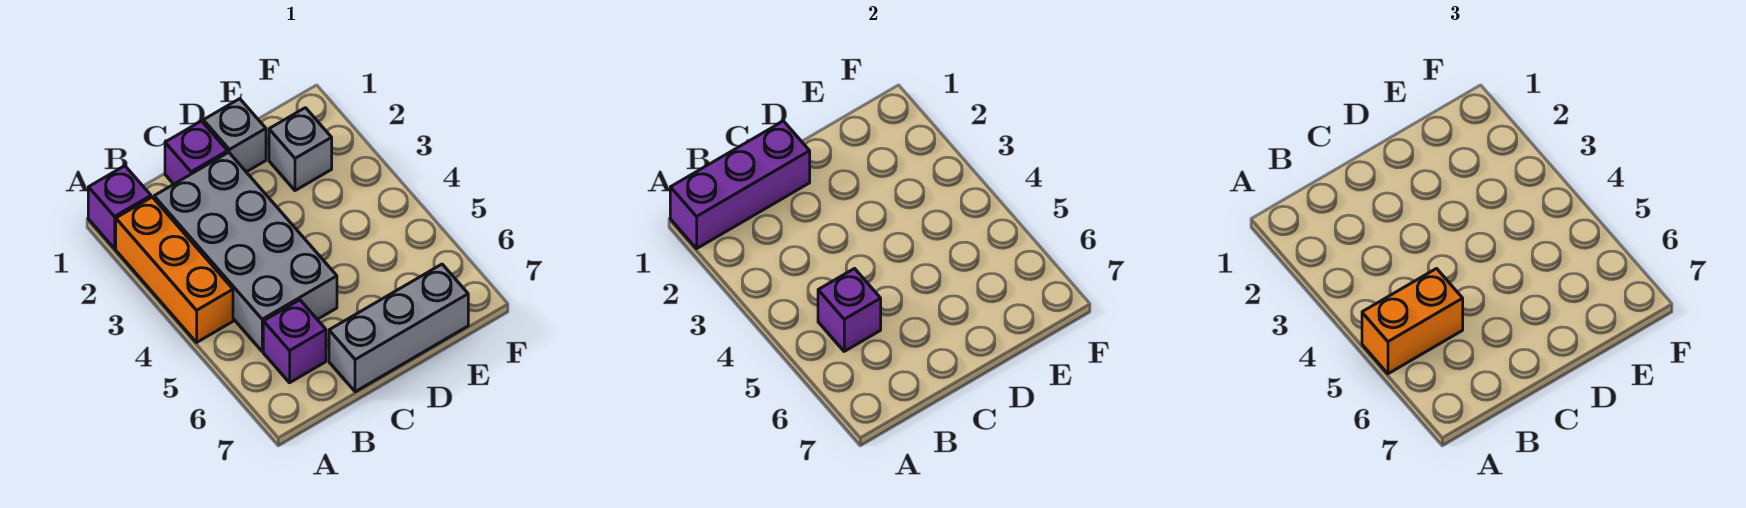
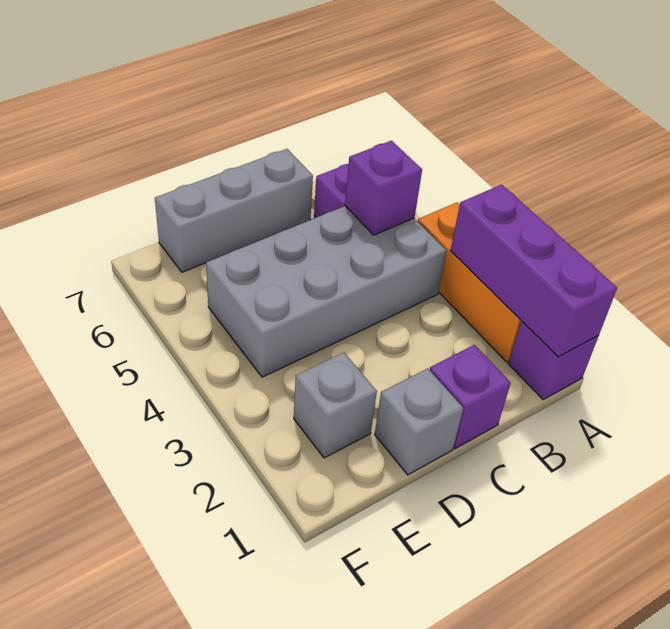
purple brick A1:C1 level 2 -> purple brick A1:A3 level 2
orange brick A5:B5 level 3 -> none
grey brick B2:C5 level 1 -> grey brick B4:E5 level 1

